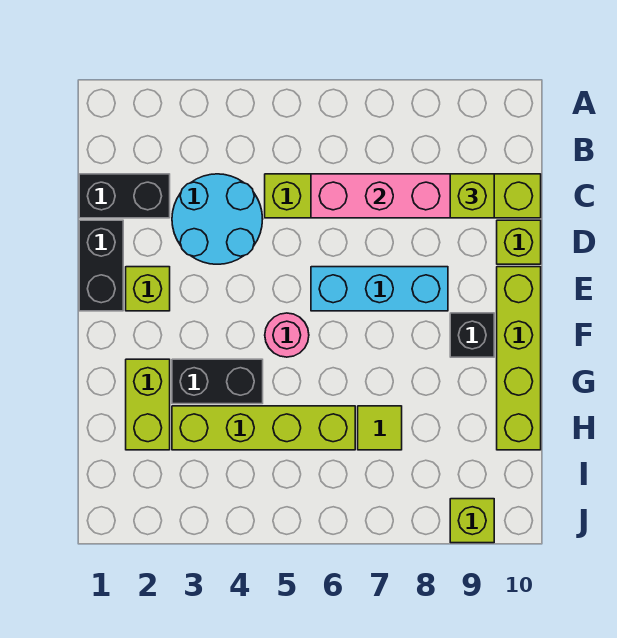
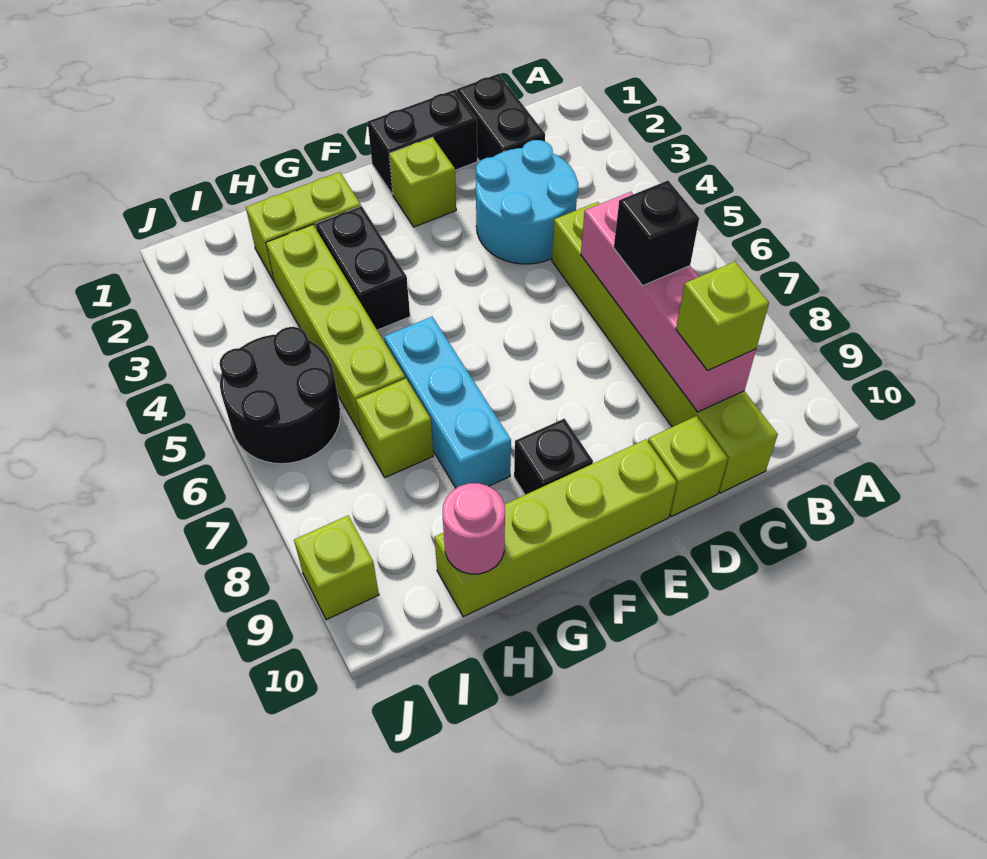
none -> black brick C7 level 3
cyan brick E6:E8 level 1 -> cyan brick G6:G8 level 1
pink round brick F5 level 1 -> pink round brick H10 level 2
lime tile H7 level 1 -> lime brick H7 level 1
none -> black round brick I5:J6 level 1

